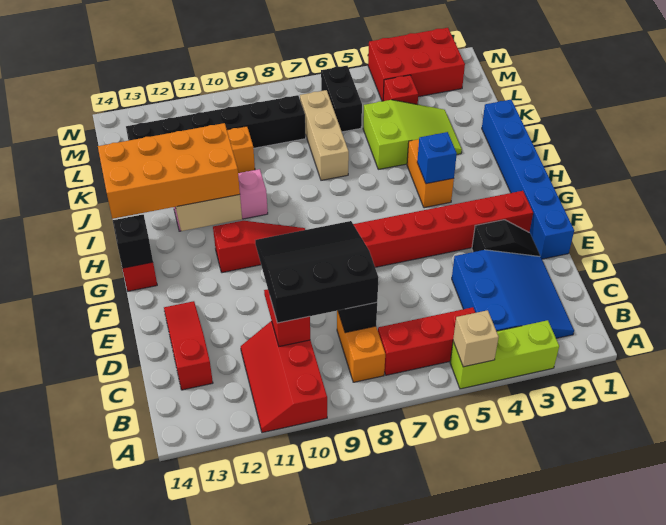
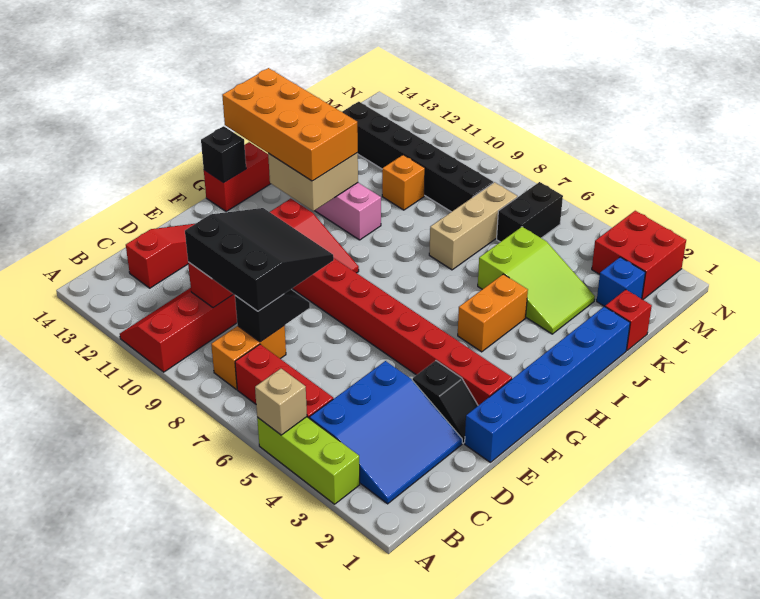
blue brick H4 level 2 -> blue brick L2 level 1
red brick L4 level 1 -> red brick K1 level 1
red brick M2:N4 level 1 -> red brick M2:N3 level 1

